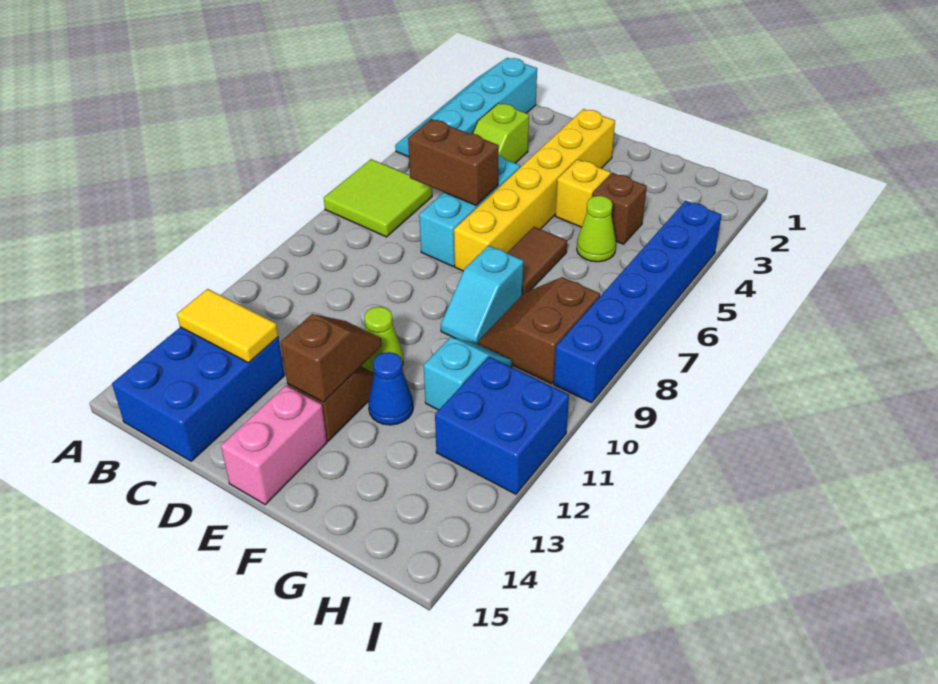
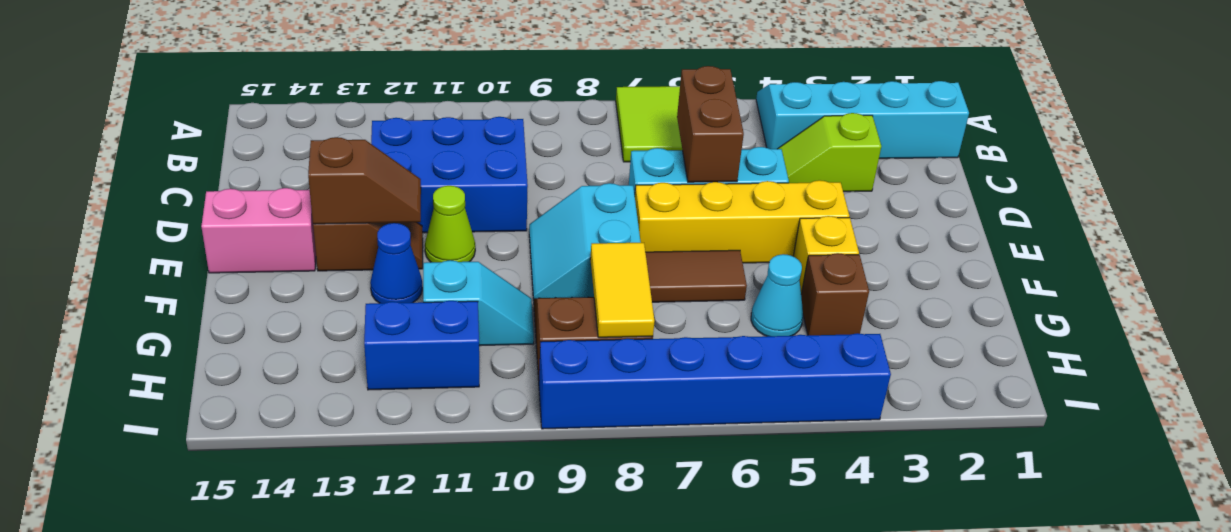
blue brick B13:C15 level 1 -> blue brick C10:D12 level 1
yellow tile B13:C13 level 2 -> yellow tile G8:H8 level 2
yellow brick E2:E7 level 1 -> yellow brick E4:E7 level 1
cyan slope F8:F9 level 1 top 8 -> cyan slope E8:F9 level 1 top 8
lime cone G5 level 1 -> cyan cone G5 level 1
blue brick H11:I12 level 1 -> blue brick H11:H12 level 1

